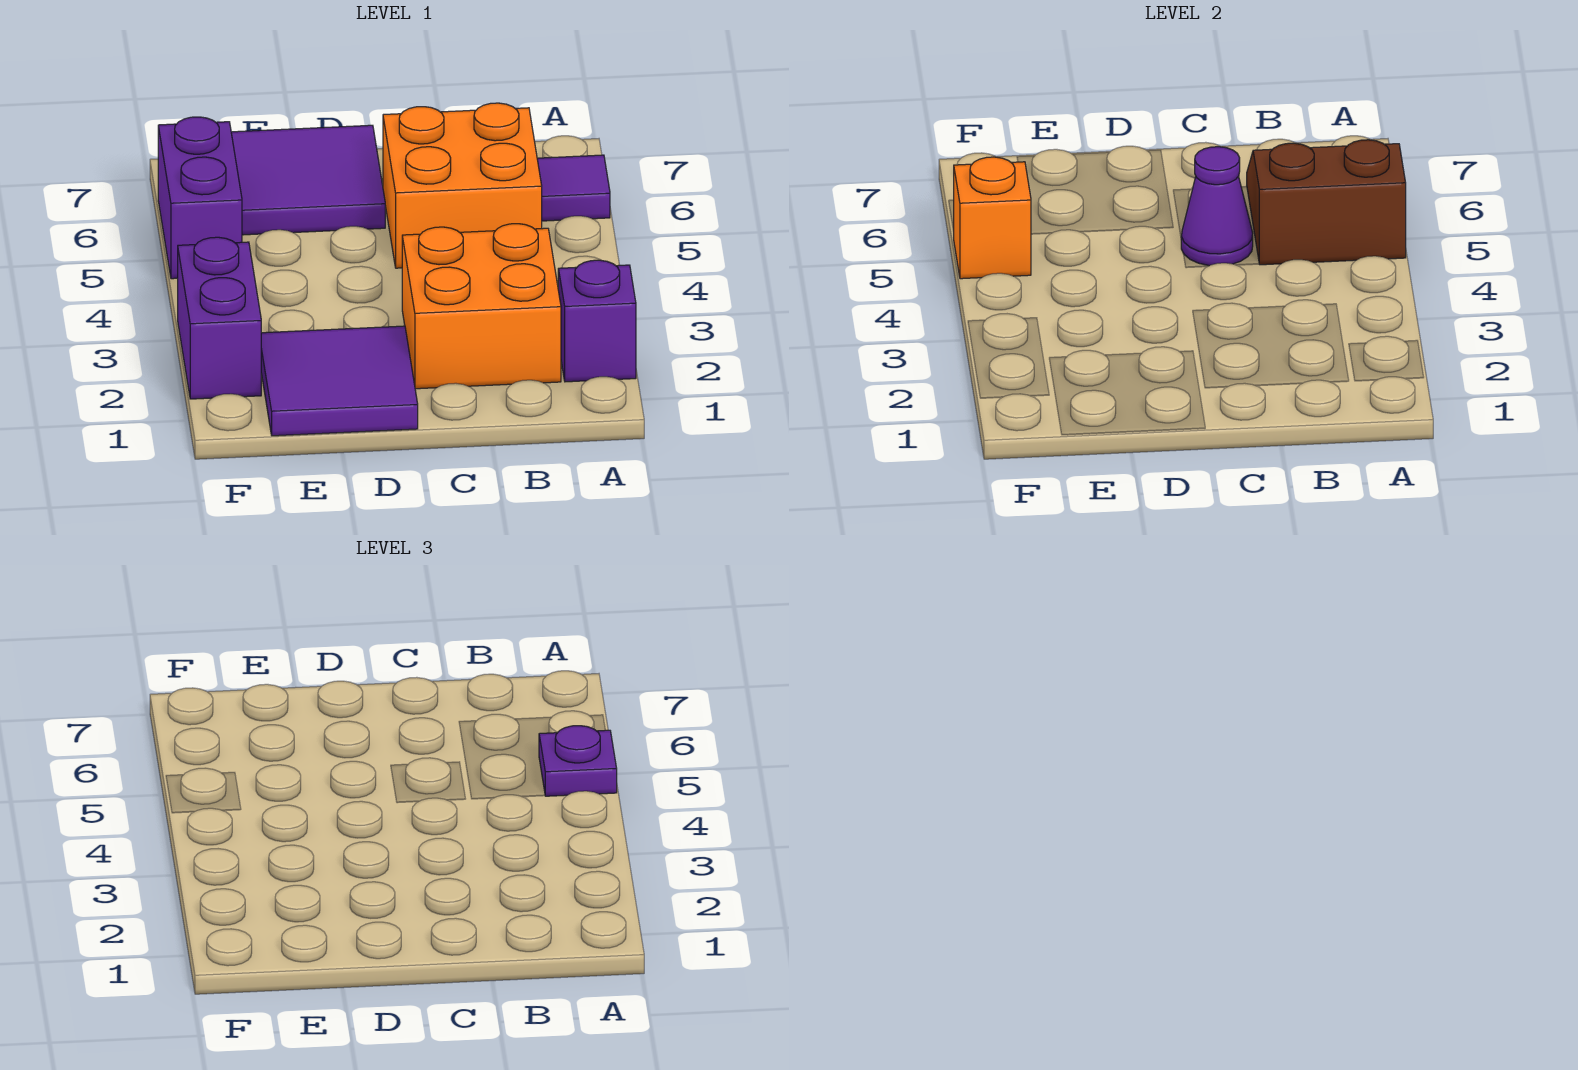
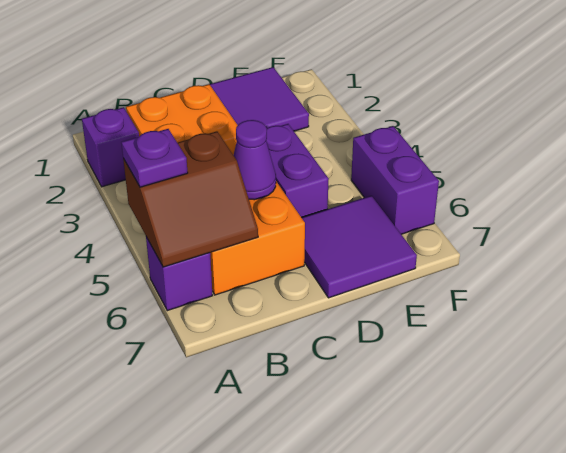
purple tile A6 level 1 -> purple brick A6 level 1
purple brick F2:F3 level 1 -> purple brick D4:D5 level 1
orange brick F5 level 2 -> none

